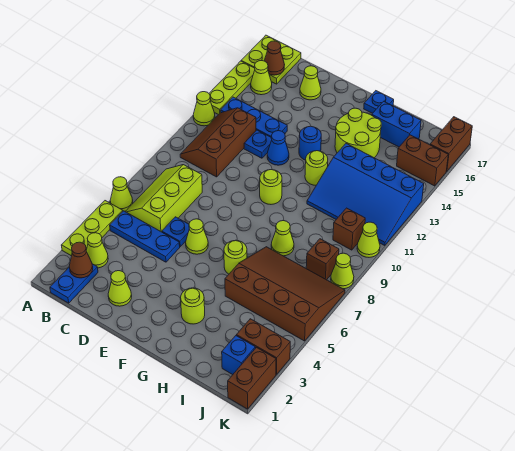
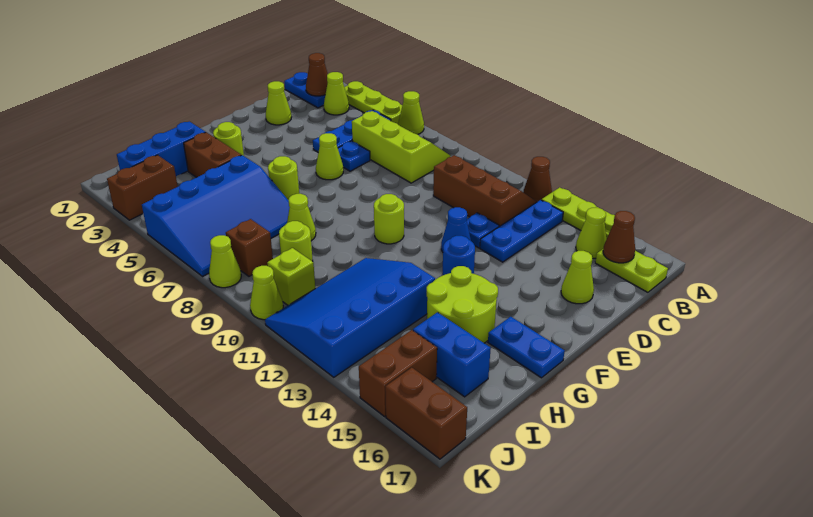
lime cone A12 level 1 -> brown cone A12 level 1
lime plate A16:B17 level 1 -> lime plate B16:B17 level 1
lime round brick G12 level 1 -> lime round brick I9 level 1
blue plate G17 level 1 -> blue plate G16:G17 level 1
brown slope H5:K7 level 1 top 5 -> blue slope H5:K7 level 1 top 5
blue brick H16:I16 level 1 -> blue brick I15:I16 level 1
blue brick J2 level 1 -> blue brick H2:J2 level 1
brown brick J10 level 1 -> lime brick J10 level 1
brown brick K1:K2 level 1 -> brown brick H3:H4 level 1

